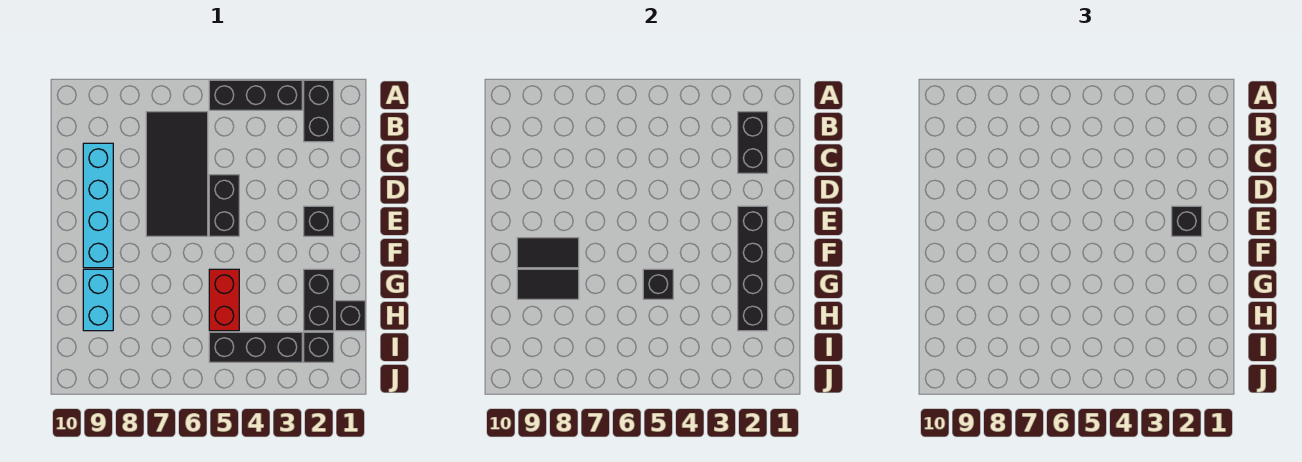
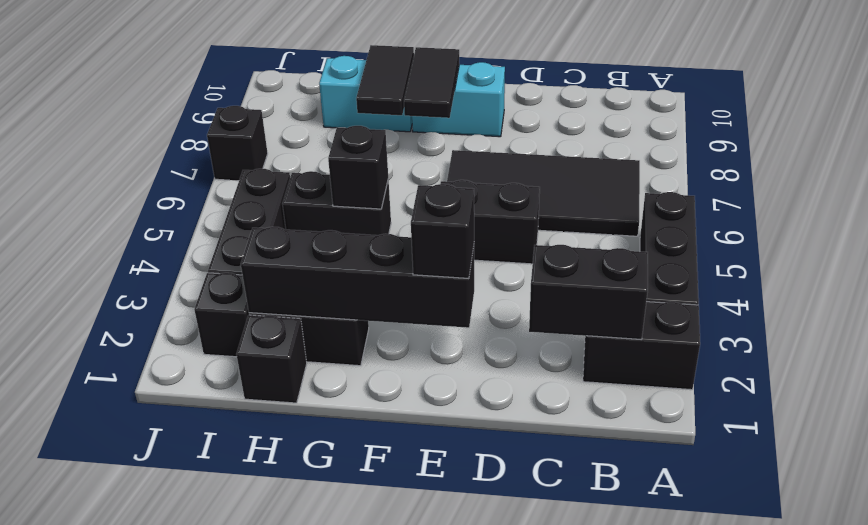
cyan brick C9:F9 level 1 -> cyan brick E9:F9 level 1
black brick E2 level 1 -> black brick J7 level 1
red brick G5:H5 level 1 -> black brick G5:H5 level 1

